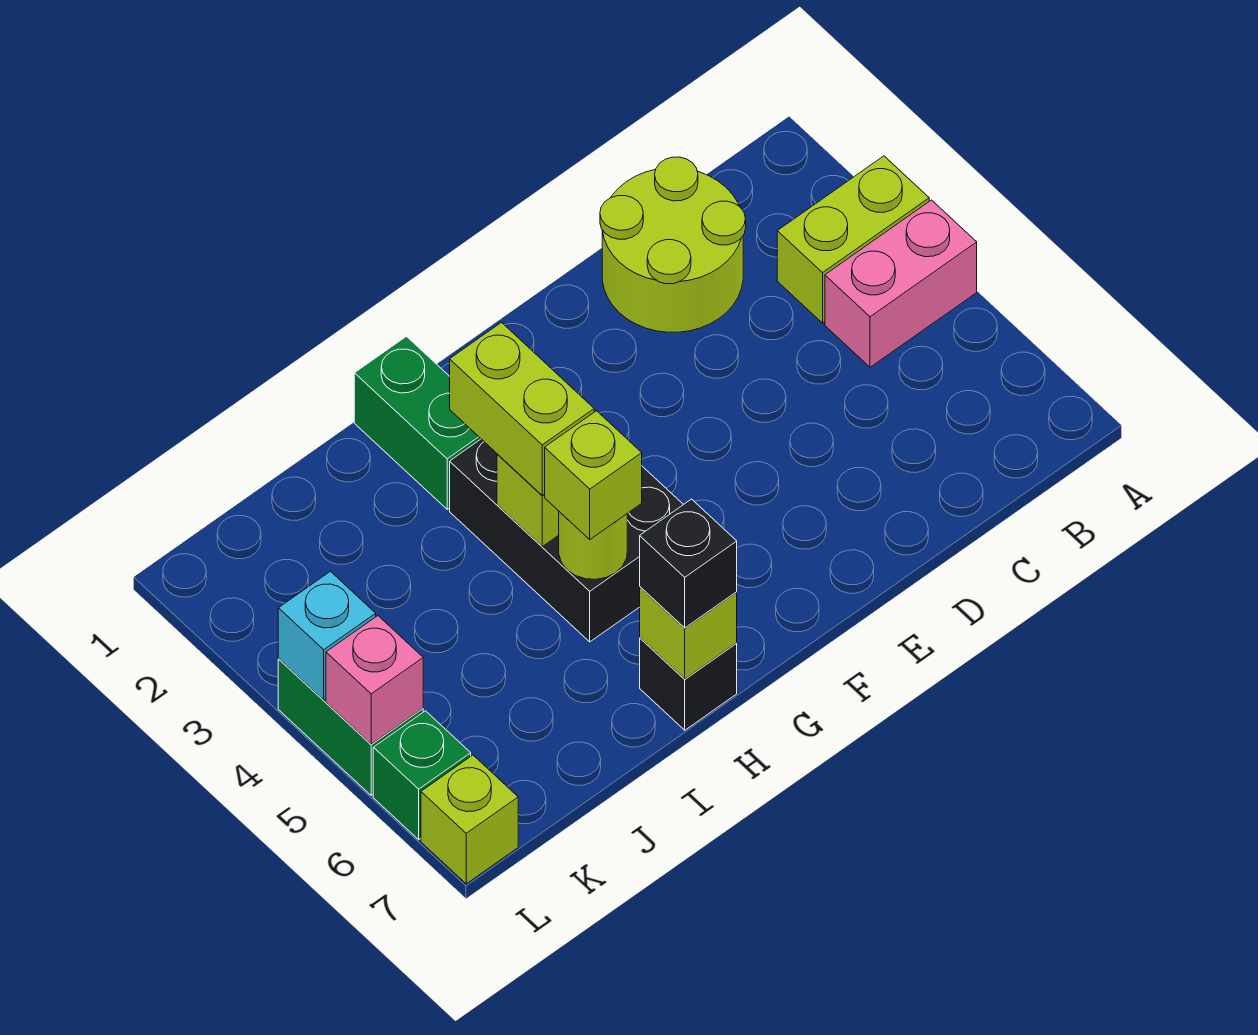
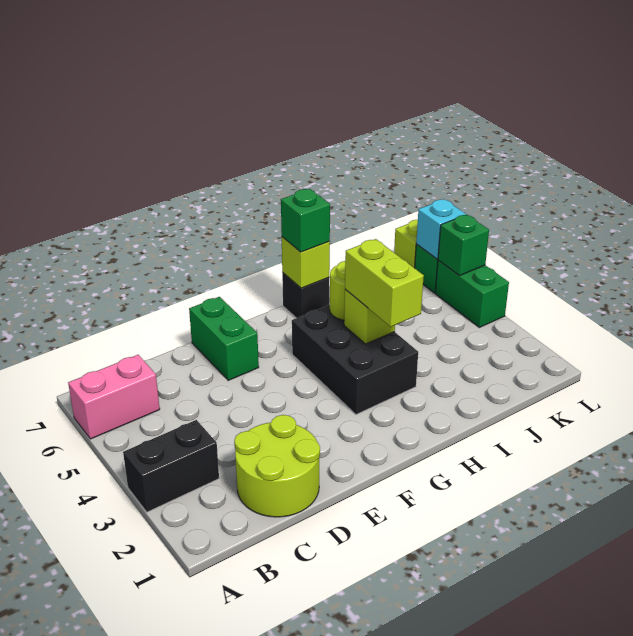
lime brick A3:B3 level 1 -> black brick A3:B3 level 1
pink brick A4:B4 level 1 -> pink brick A6:B6 level 1
green brick H1:H2 level 1 -> green brick E6:E7 level 1
lime brick H5 level 3 -> none
black brick H7 level 3 -> green brick H7 level 3
cyan brick L4 level 2 -> cyan brick L6 level 2
pink brick L5 level 2 -> green brick L5 level 2

